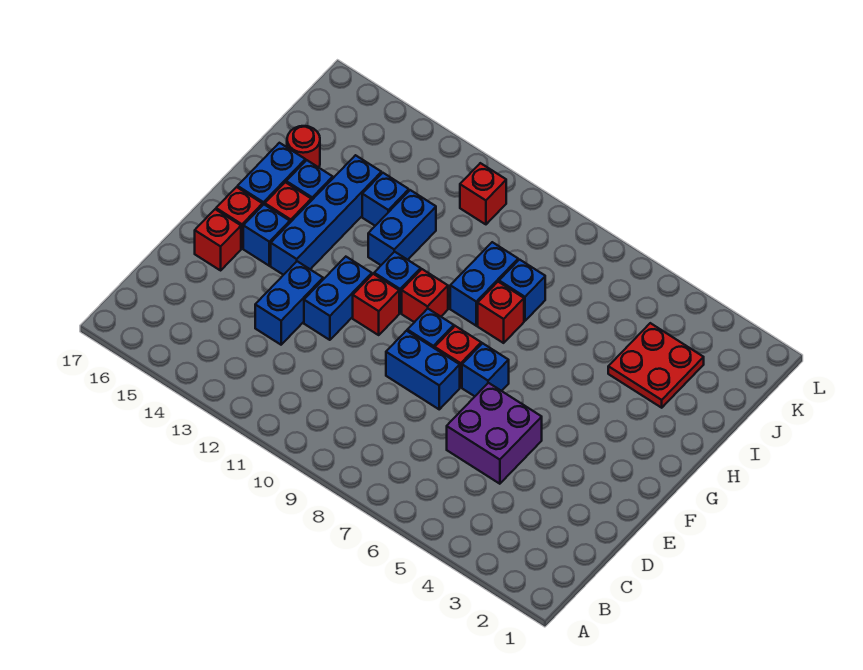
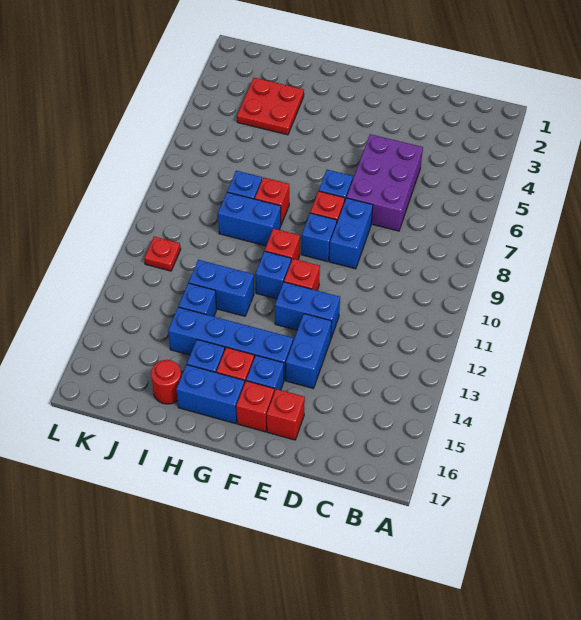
purple brick D5:E6 level 1 -> purple brick D5:E7 level 1
blue brick D13:E13 level 1 -> blue brick E13:E14 level 1
red brick K11 level 1 -> red plate K11 level 1

